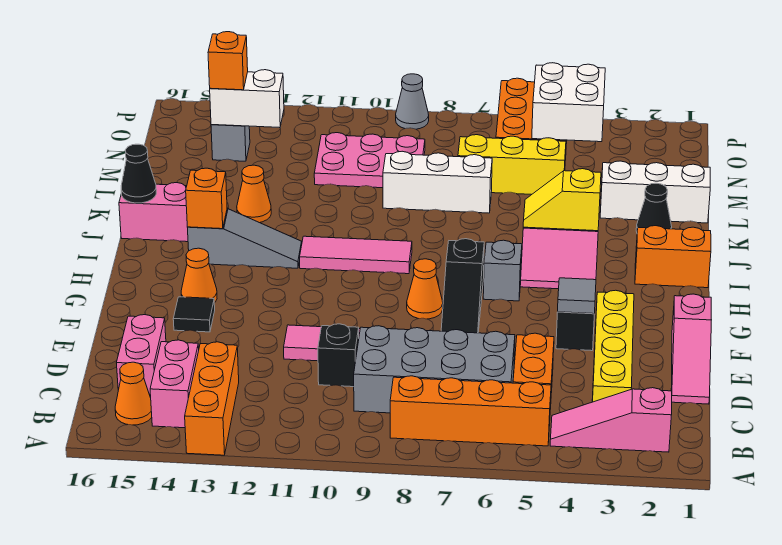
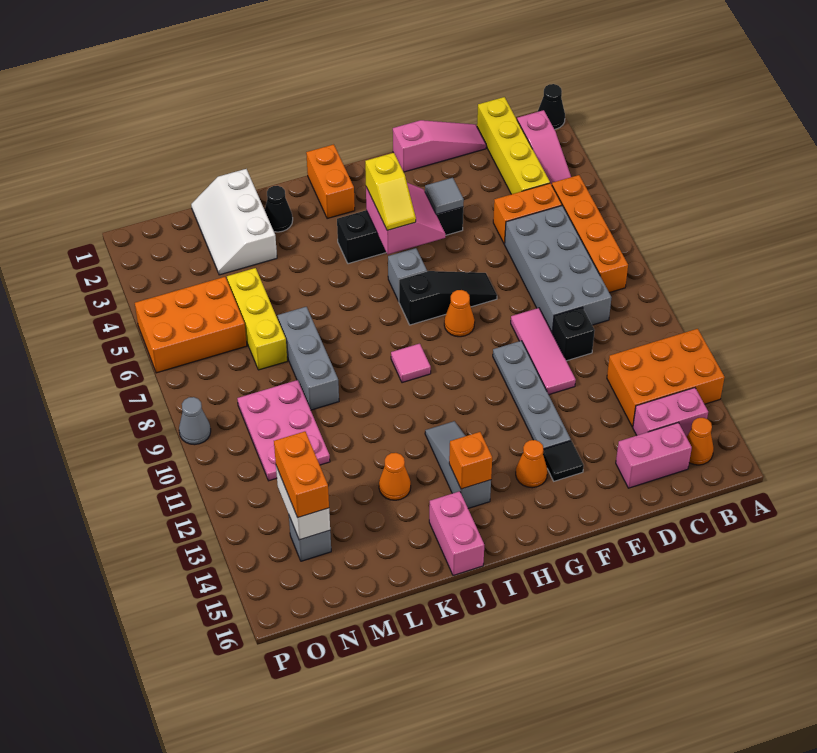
orange brick A13:C13 level 1 -> orange brick A12:C13 level 1
yellow brick C3:F3 level 1 -> yellow brick C1:C4 level 1
none -> grey plate F10:F13 level 1
pink tile I9:I11 level 1 -> pink tile I9 level 1
black cone J16 level 2 -> black cone A1 level 1
white brick L7:L9 level 1 -> grey brick L7:L9 level 1
white brick N4:O5 level 2 -> none
orange brick N14 level 3 -> orange brick N13:N14 level 3

